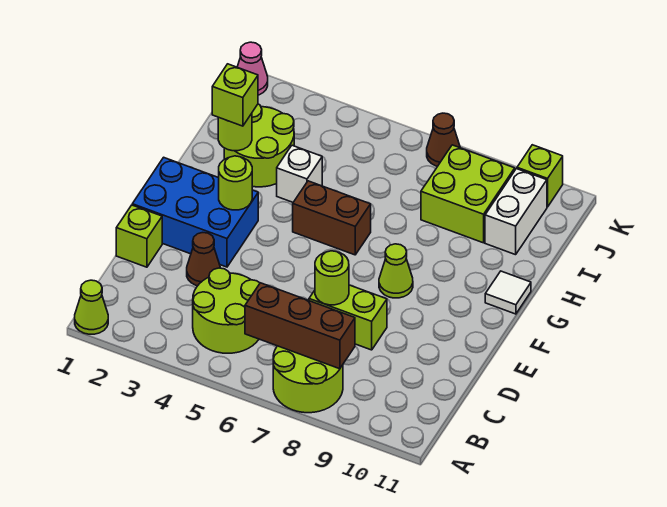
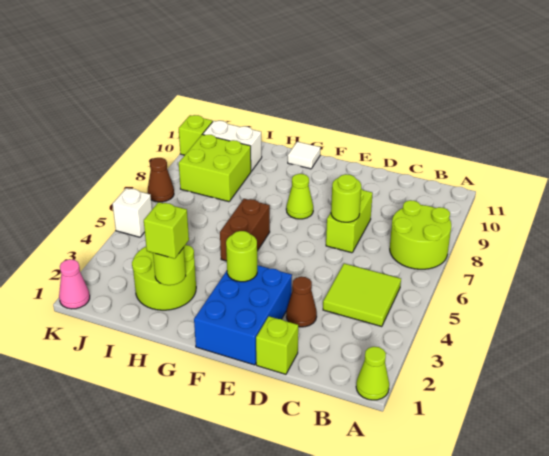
lime round brick B4:C5 level 1 -> lime tile B4:C5 level 1
brown brick B6:B8 level 2 -> none
white brick H4 level 1 -> white brick K5 level 1

